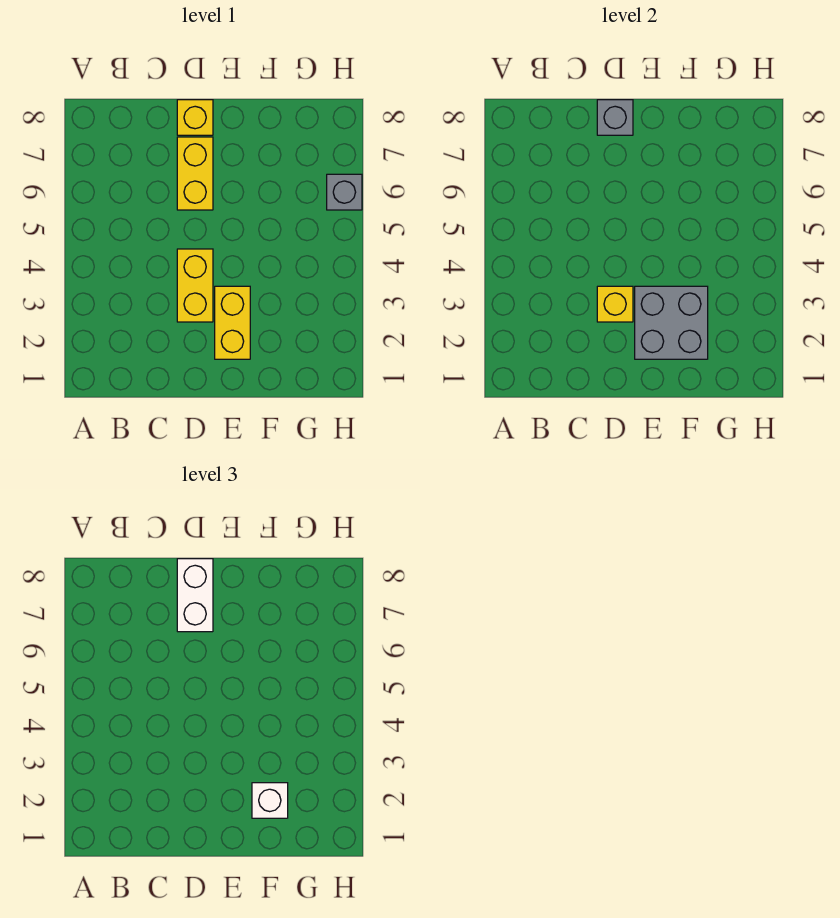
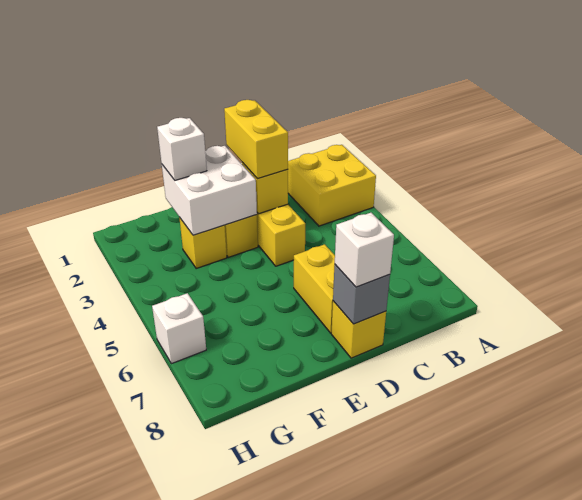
none -> yellow brick A2:B3 level 1
none -> yellow brick D2:D3 level 3
white brick D7:D8 level 3 -> white brick D8 level 3
grey brick E2:F3 level 2 -> white brick E2:F3 level 2
none -> yellow brick F3 level 1
grey brick H6 level 1 -> white brick H6 level 1

